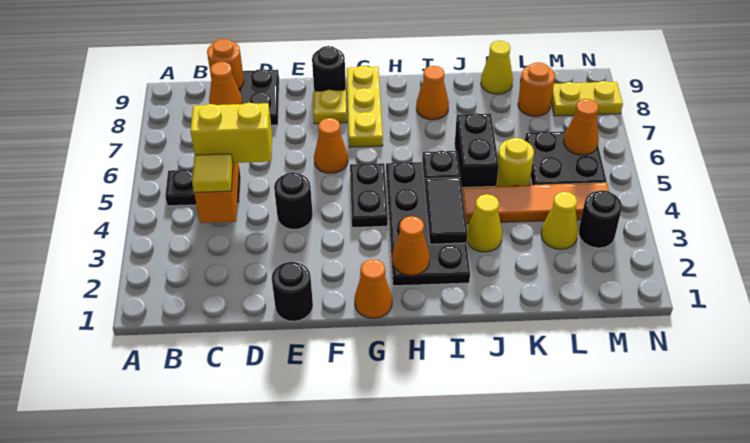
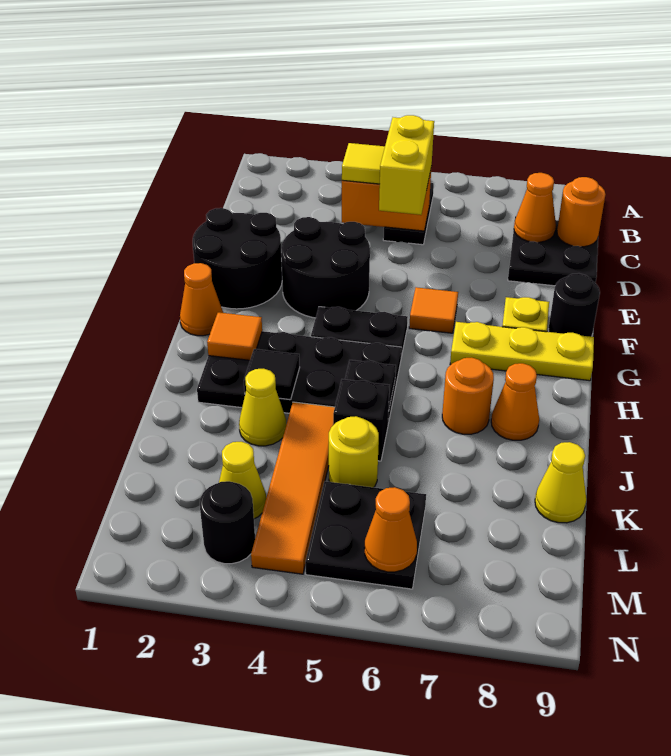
black round brick E1 level 1 -> black round brick E1:F2 level 1
black round brick E4 level 1 -> black round brick E3:F4 level 1
orange cone F6 level 1 -> orange tile F6 level 1
orange cone H2 level 2 -> orange tile H2 level 2
black tile I3:I4 level 2 -> black tile I3 level 2
black brick J5:J6 level 1 -> black brick J5 level 1
orange round brick L8 level 1 -> orange round brick I7 level 1
yellow plate M8:N8 level 1 -> none

